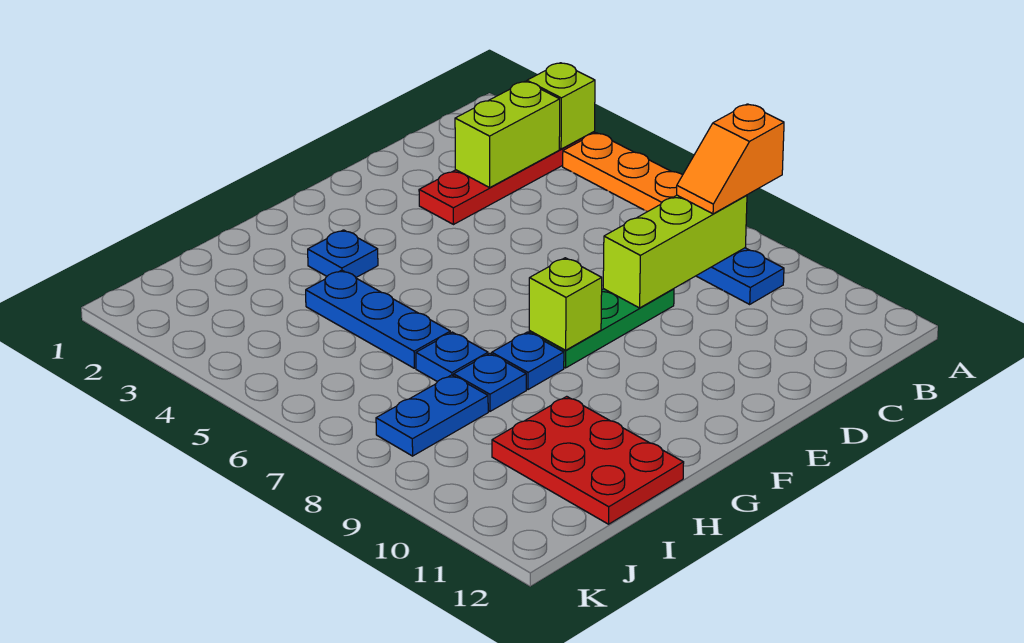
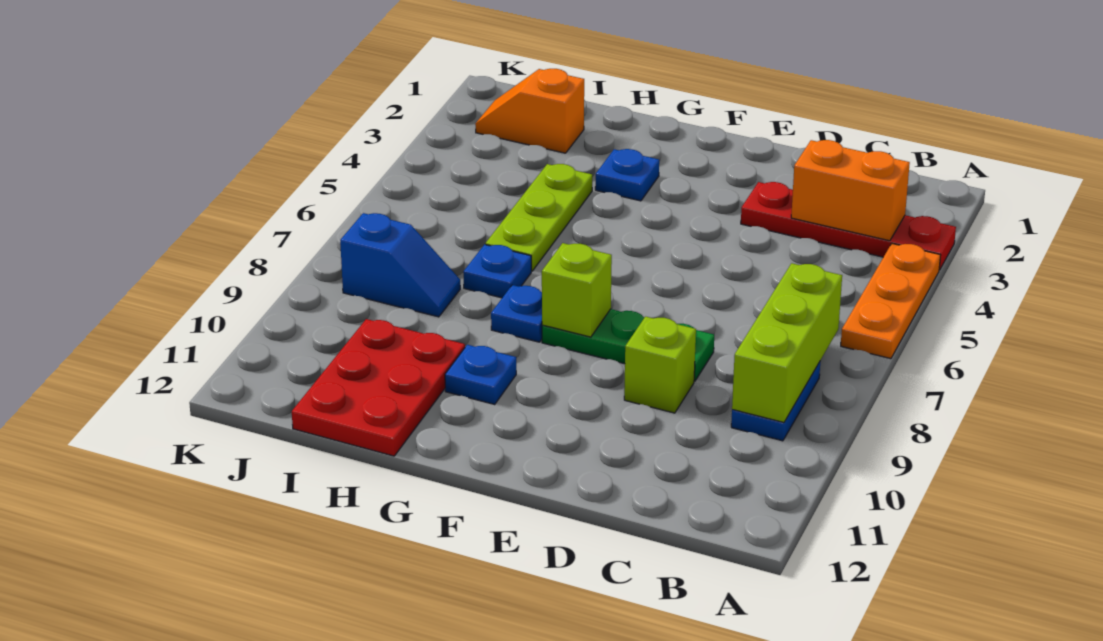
lime brick A3 level 2 -> lime brick D9 level 1
orange slope A8:B8 level 3 top A -> orange slope I2:J2 level 1 top I
lime brick B3:C3 level 2 -> orange brick B3:C3 level 2
lime brick B8:D8 level 2 -> lime brick B7:B9 level 2
blue plate H4:H6 level 1 -> lime plate H4:H6 level 1
blue plate H8 level 1 -> blue plate G10 level 1
blue plate I8:J8 level 1 -> blue slope I8:J8 level 1 top J

